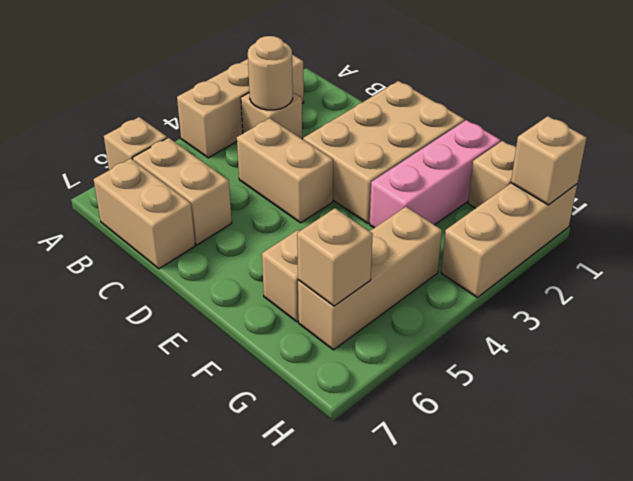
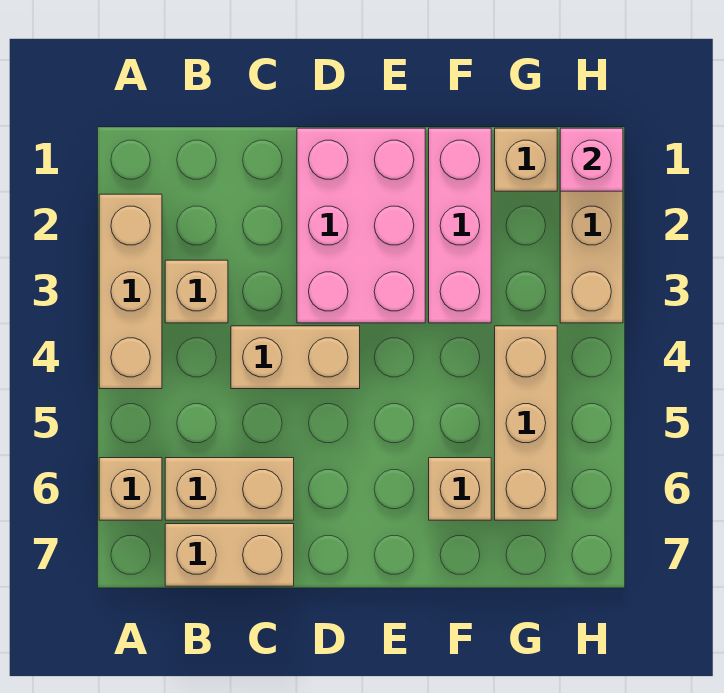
tan round brick B3 level 2 -> none
tan brick D1:E3 level 1 -> pink brick D1:E3 level 1
tan brick G6 level 2 -> none
tan brick H1 level 2 -> pink brick H1 level 2

